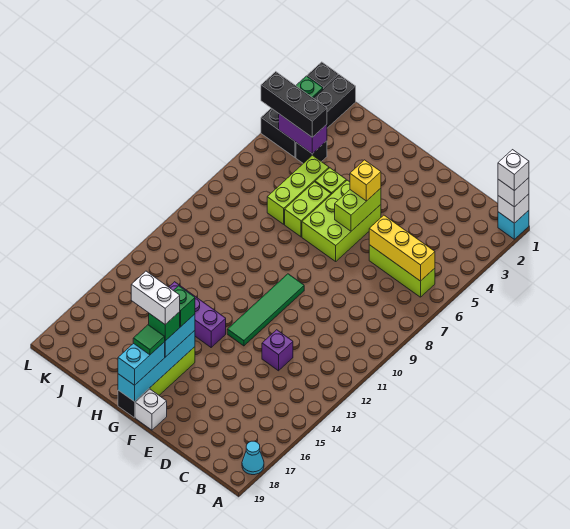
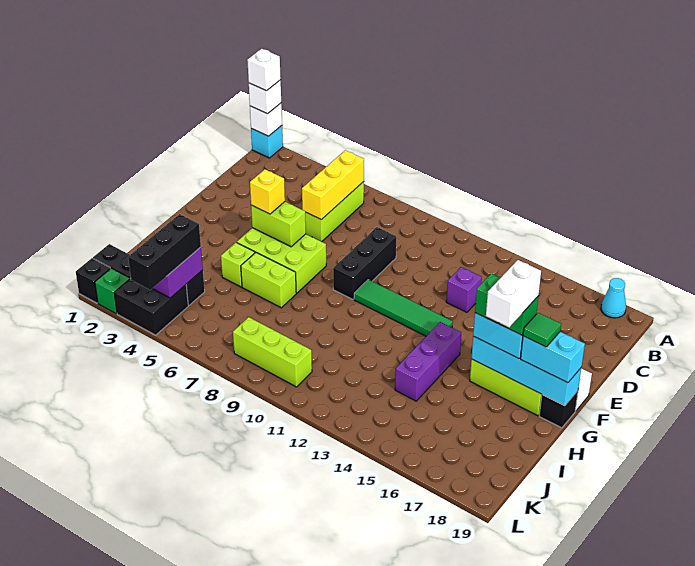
none -> black brick D9:F9 level 1
lime brick I5:I7 level 1 -> lime brick K8:K10 level 1

